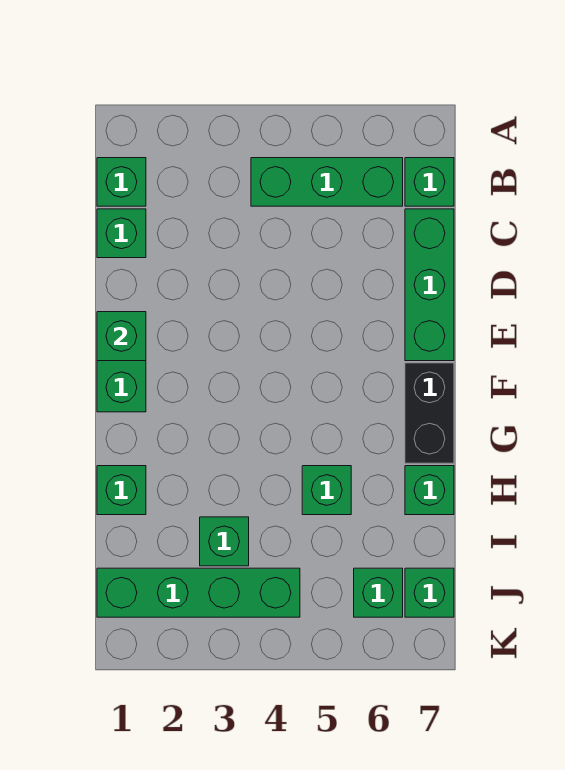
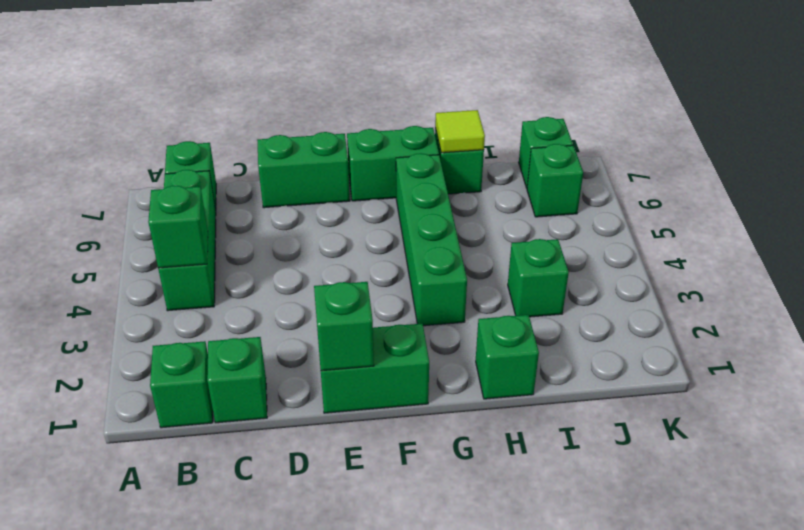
green brick C7:E7 level 1 -> green brick D7:E7 level 1
black brick F7:G7 level 1 -> green brick F7:G7 level 1
green brick H5 level 1 -> green brick B4 level 2
none -> lime tile H7 level 2
green brick J1:J4 level 1 -> green brick G3:G6 level 1

